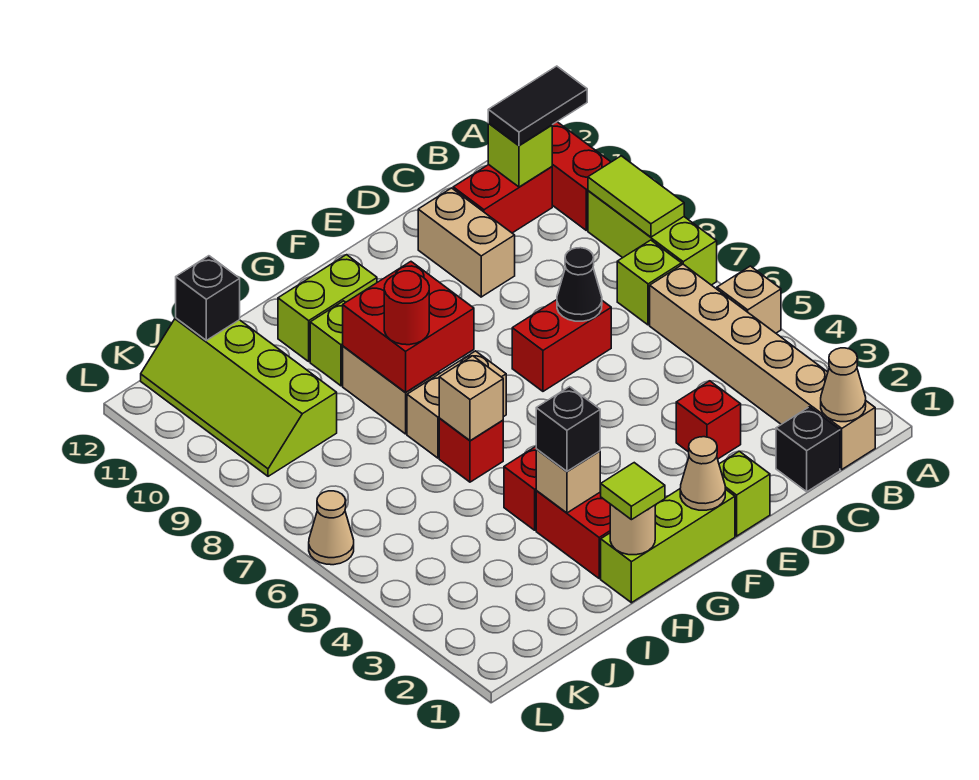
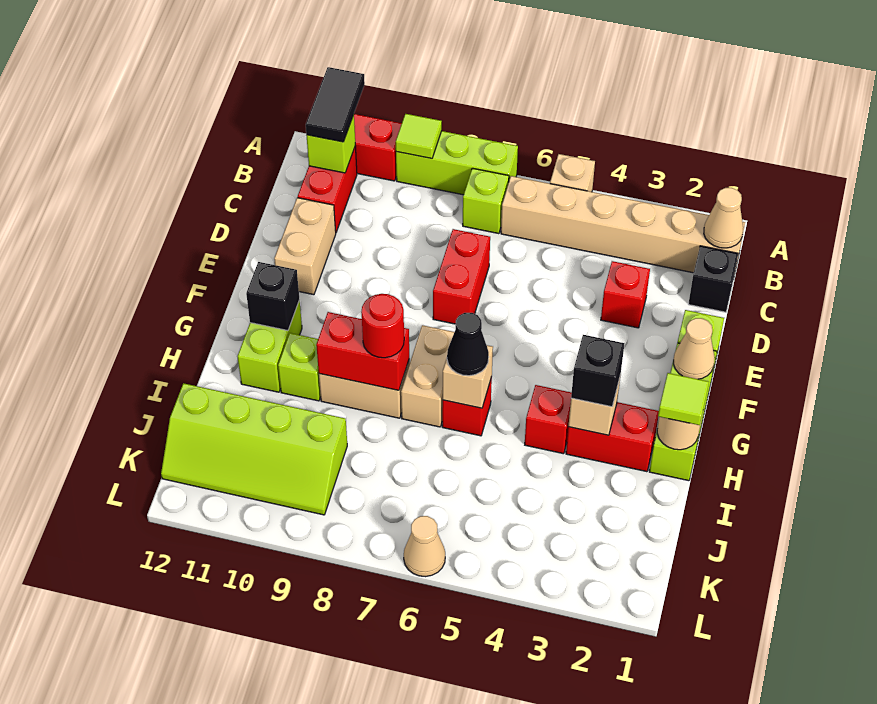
lime tile A8:A9 level 2 -> lime tile A9 level 2
black cone D7 level 2 -> black cone H6 level 3
tan brick D10:D11 level 1 -> tan brick D11:E11 level 1
red brick G8:H9 level 2 -> red brick H8:H9 level 2
black brick J12 level 2 -> black brick G11 level 2

